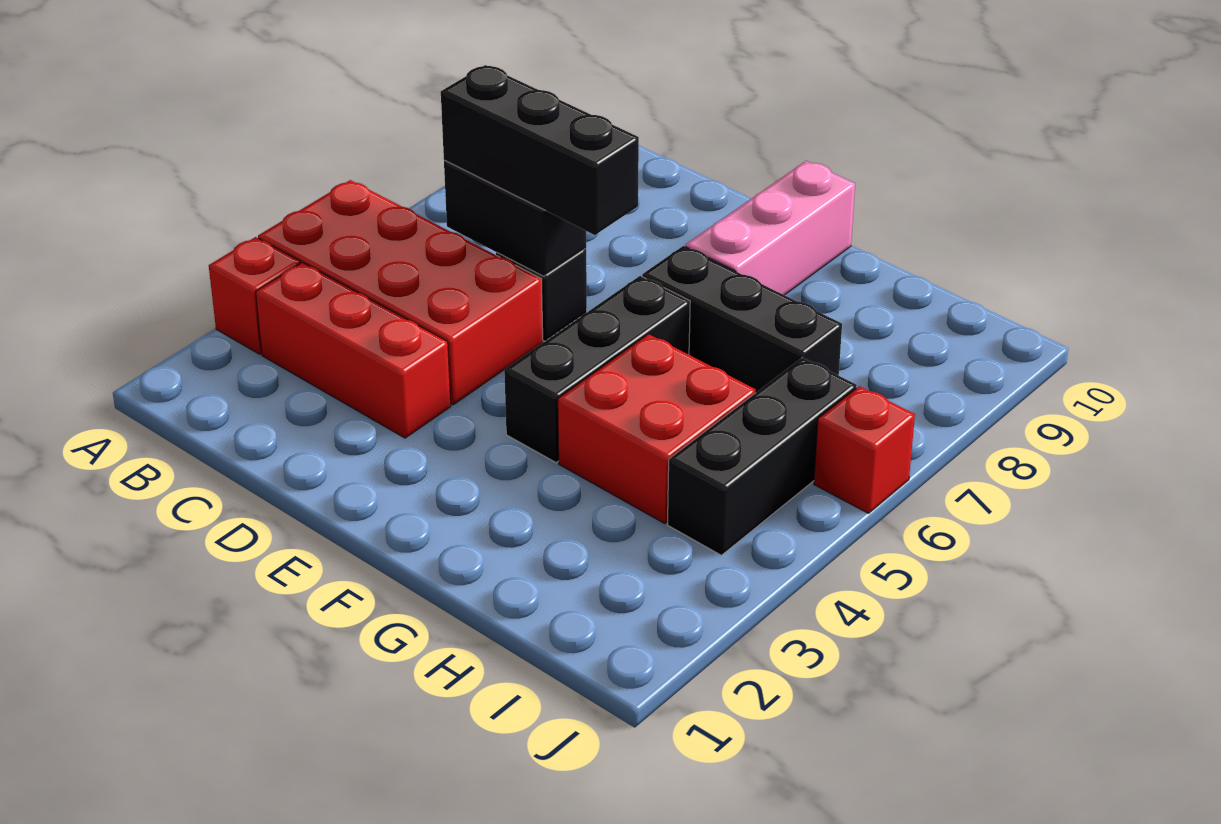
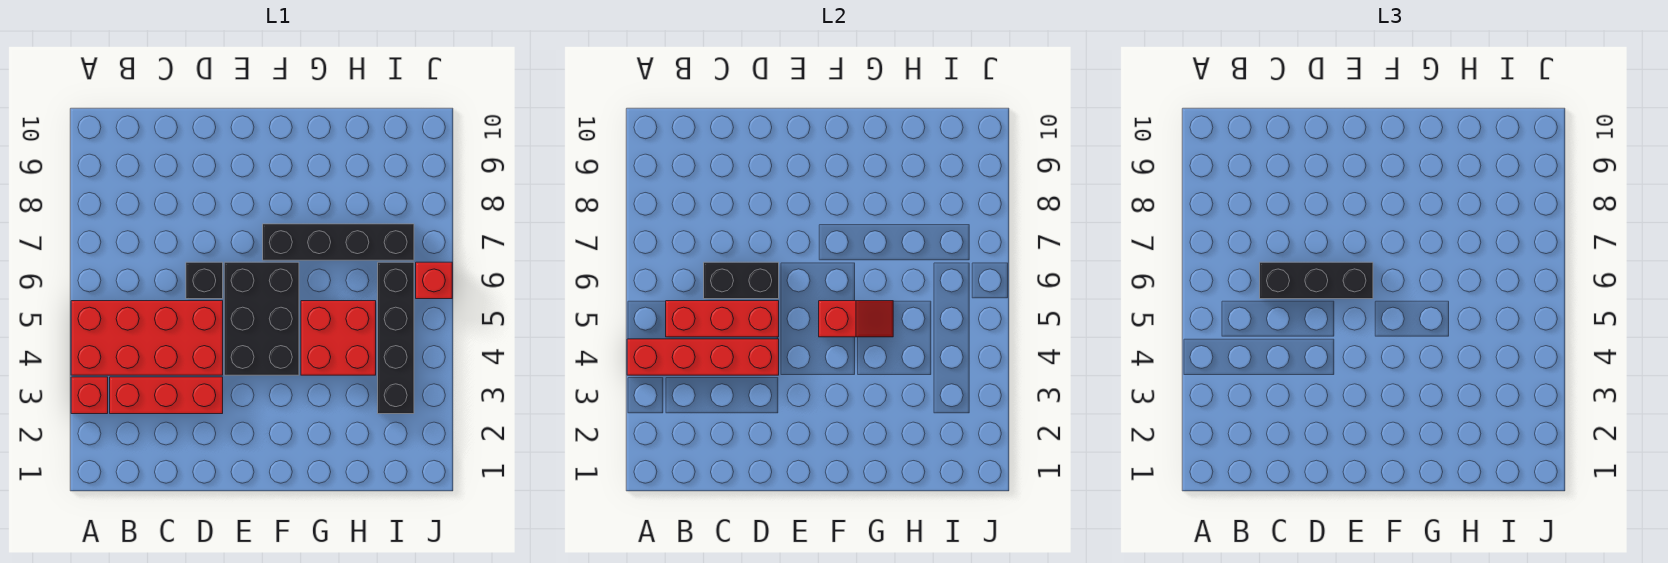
none -> red brick A4:D4 level 2
none -> red brick B5:D5 level 2
black brick F4:F6 level 1 -> black brick E4:F6 level 1
none -> red slope F5:G5 level 2 top F
black brick F7:H7 level 1 -> black brick F7:I7 level 1
pink brick F8:F10 level 1 -> none
black brick I4:I6 level 1 -> black brick I3:I6 level 1

